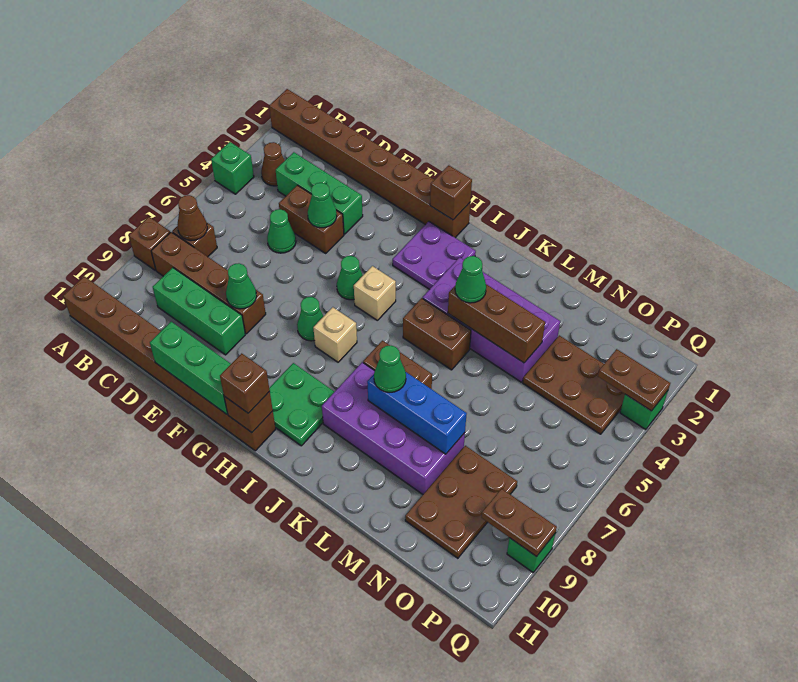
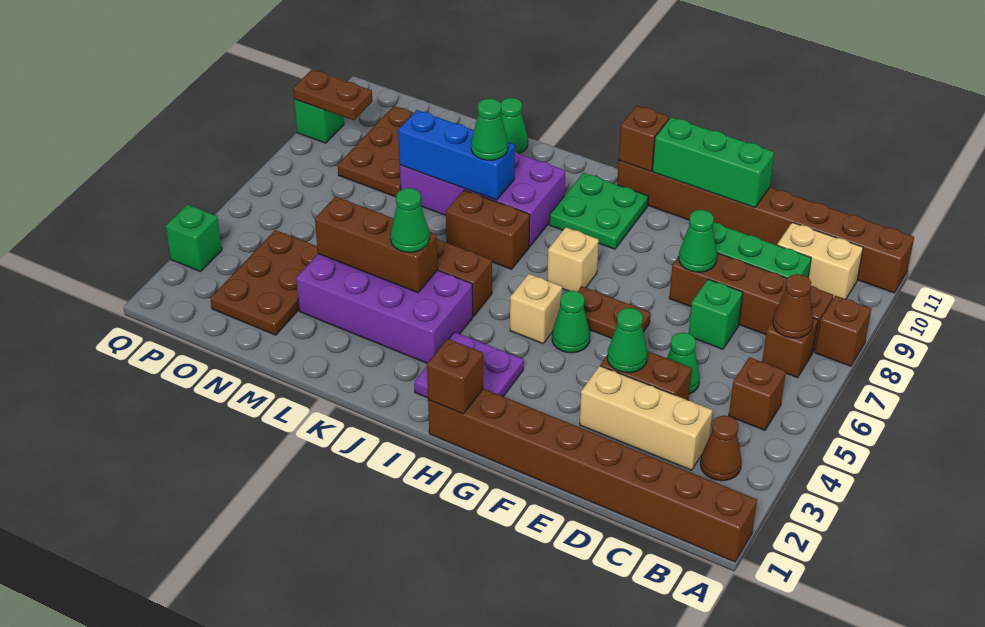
green brick A4 level 1 -> green brick D7 level 1
none -> tan brick B10:C10 level 1
green brick C3:E3 level 1 -> tan brick C3:E3 level 1
green cone G7 level 1 -> green cone L11 level 1
brown brick H11 level 3 -> brown brick B5 level 1
brown plate N3:P4 level 1 -> brown plate N2:O4 level 1
brown plate P3:Q3 level 2 -> brown plate F6:G6 level 1

